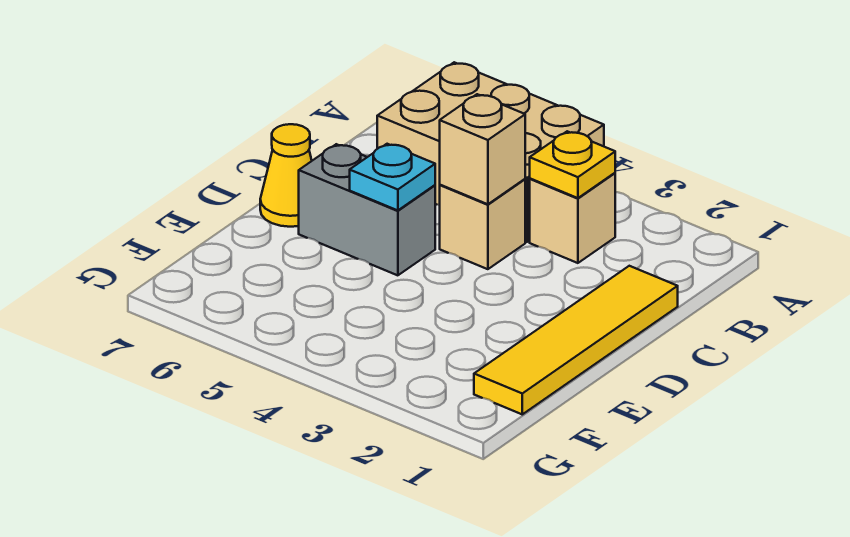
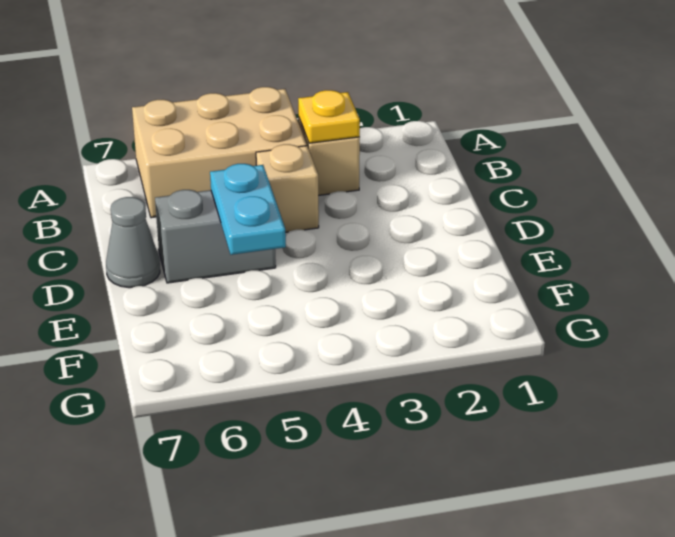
yellow tile C1:F1 level 1 -> none
tan brick C4 level 2 -> none
cyan plate D5 level 2 -> cyan plate D5:E5 level 2
yellow cone D7 level 1 -> grey cone D7 level 1

